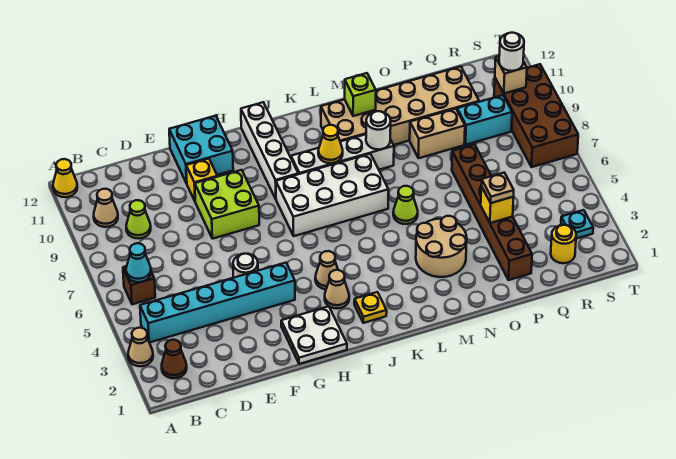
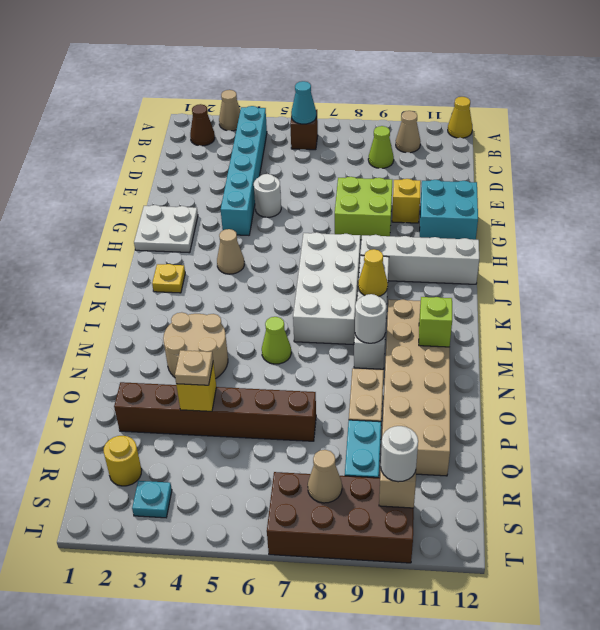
tan cone I3 level 1 -> tan cone S8 level 2

